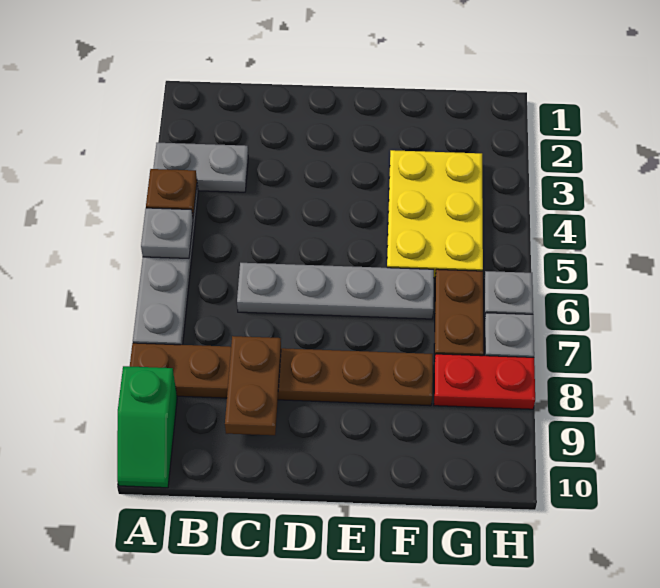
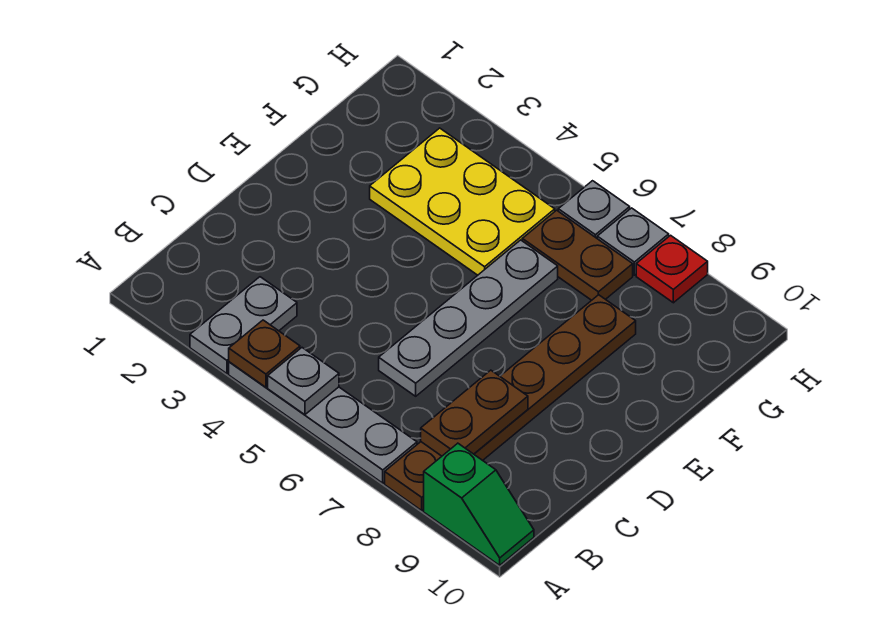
brown plate C8:C9 level 2 -> brown plate B8:C8 level 2
red plate G8:H8 level 1 -> red plate H8 level 1

